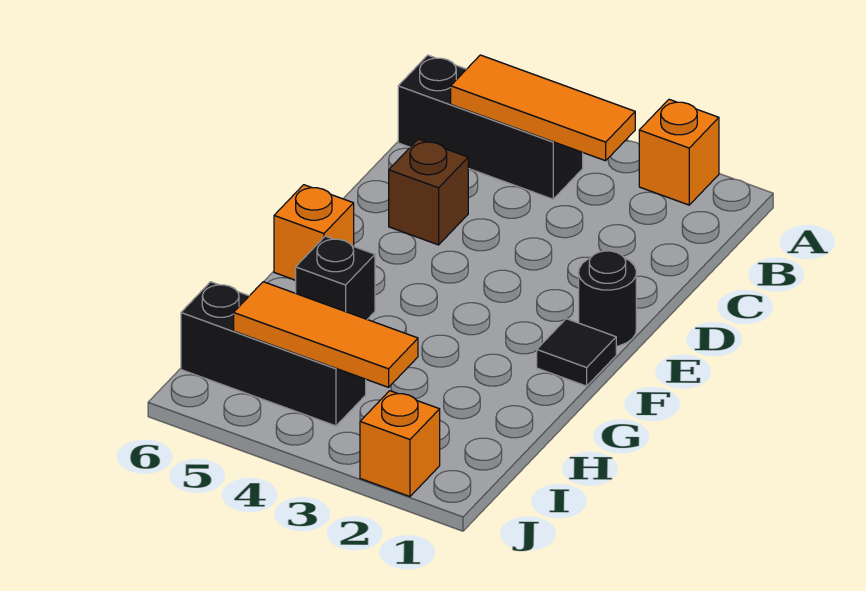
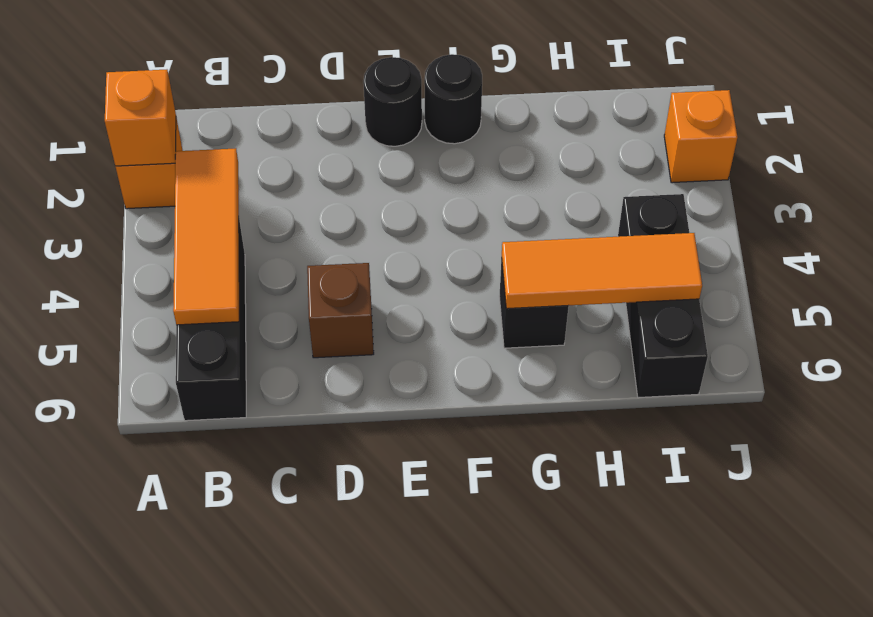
black tile F1 level 1 -> black round brick F1 level 1
orange brick F6 level 1 -> orange brick A2 level 2
orange tile I3:I5 level 2 -> orange tile G5:I5 level 2

